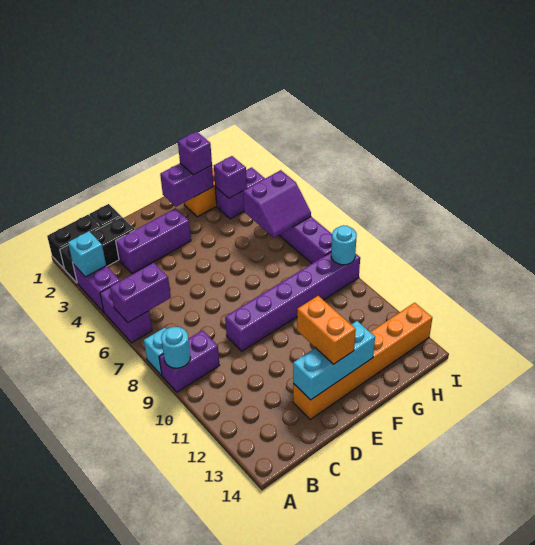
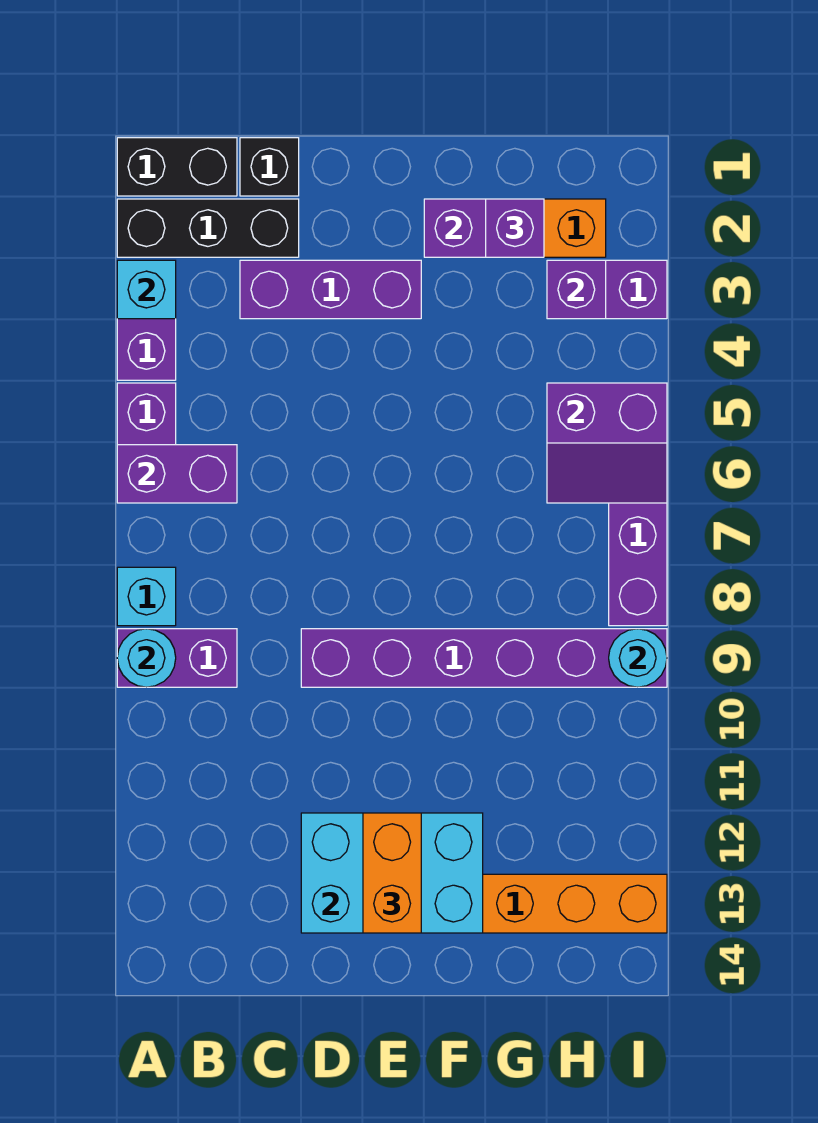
cyan brick D13:F13 level 2 -> cyan brick D12:F13 level 2

